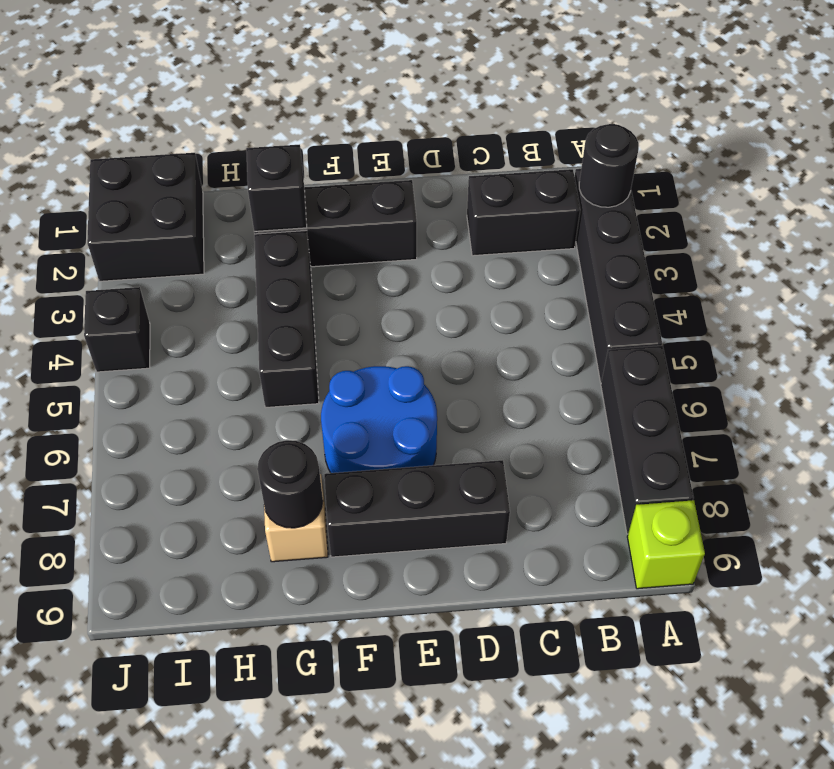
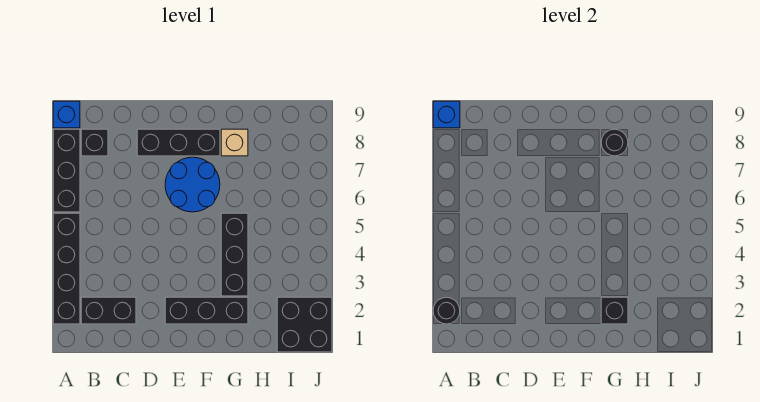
lime brick A9 level 1 -> blue brick A9 level 1
none -> blue brick A9 level 2
black brick J4 level 1 -> black brick B8 level 1

